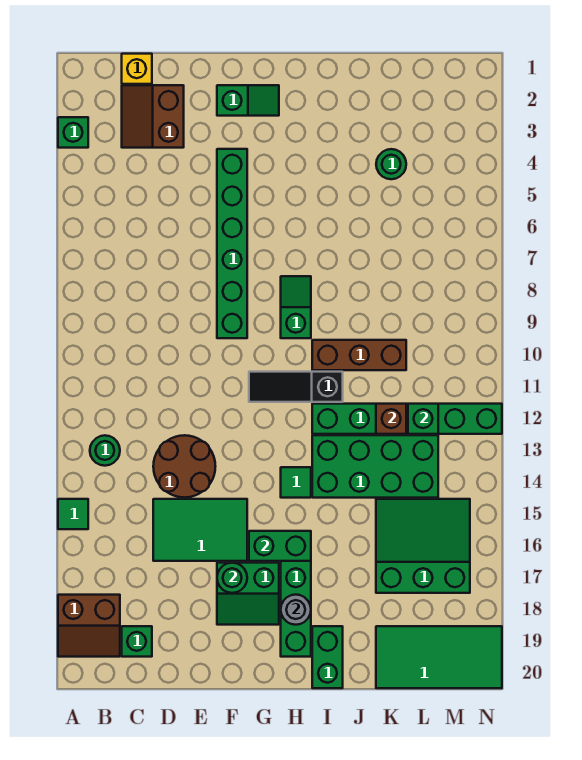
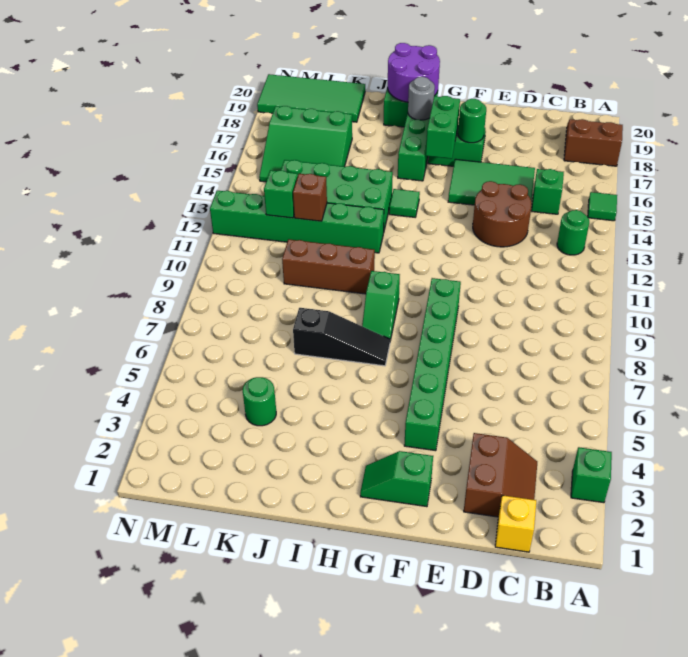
green brick C19 level 1 -> green brick C15 level 1
black slope G11:I11 level 1 top I -> black slope H7:J7 level 1 top J
green brick G16:H16 level 2 -> green brick G16:G17 level 2
none -> purple round brick H19:I20 level 2

